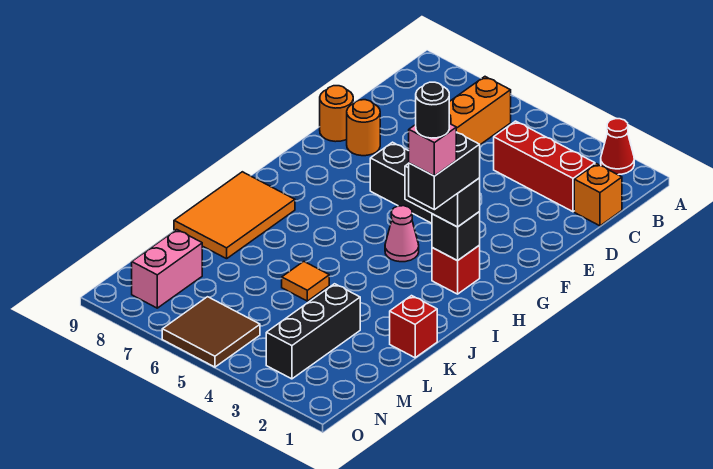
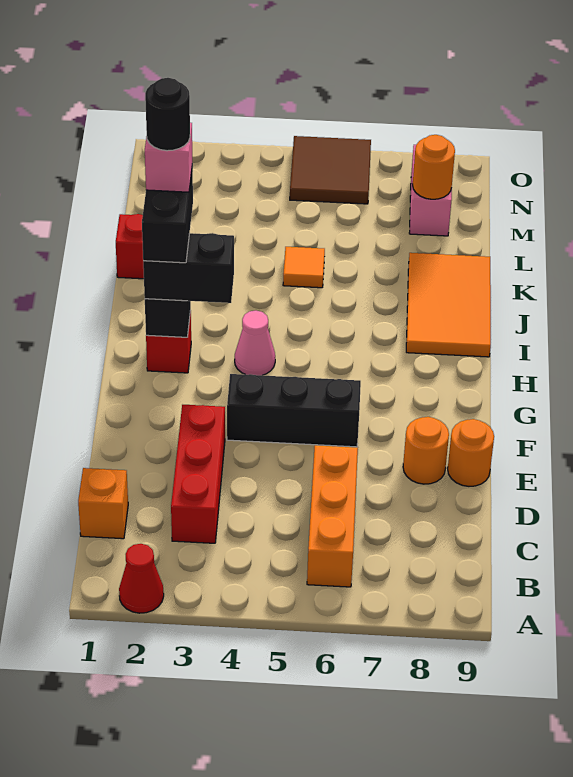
red brick C2:C4 level 1 -> red brick C3:E3 level 1
black brick L3:N3 level 1 -> none
none -> orange round brick M8 level 2

